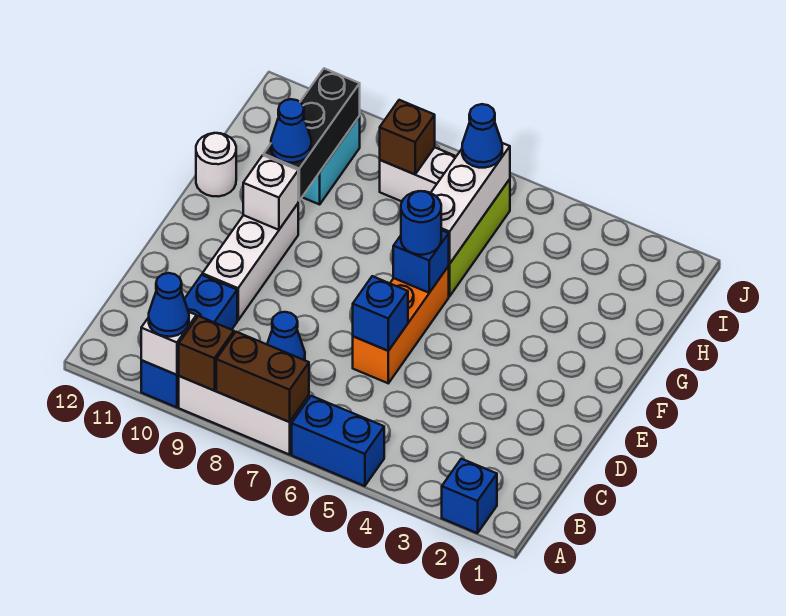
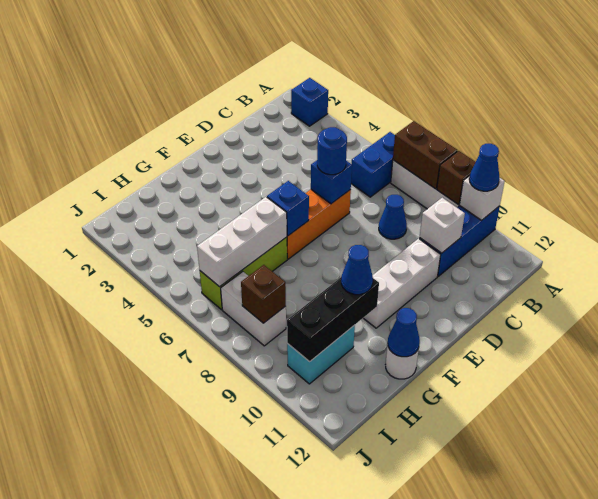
blue brick A5:A6 level 1 -> blue brick A6:B6 level 1
blue round brick F6 level 3 -> blue round brick D6 level 3
white brick F10 level 2 -> white brick C10 level 2
blue cone I6 level 3 -> blue cone G12 level 2

